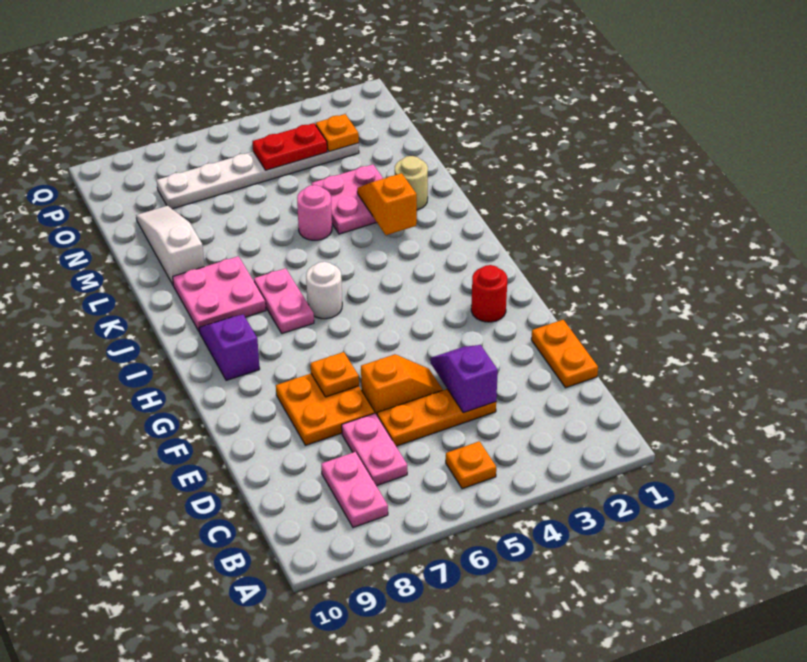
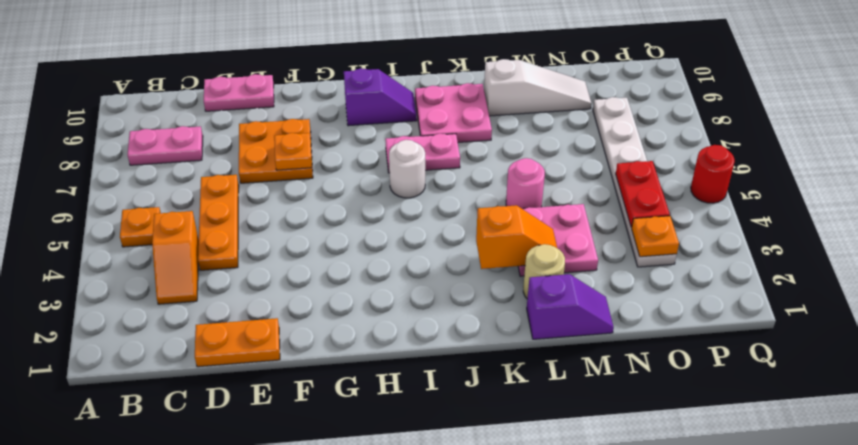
pink plate C7:D7 level 1 -> pink plate D10:E10 level 1
purple slope D4:E4 level 2 top D -> purple slope L1:M1 level 1 top L
orange slope E5:E6 level 1 top 6 -> orange slope C3:C4 level 1 top 4
red round brick G2 level 1 -> red round brick Q5 level 1

